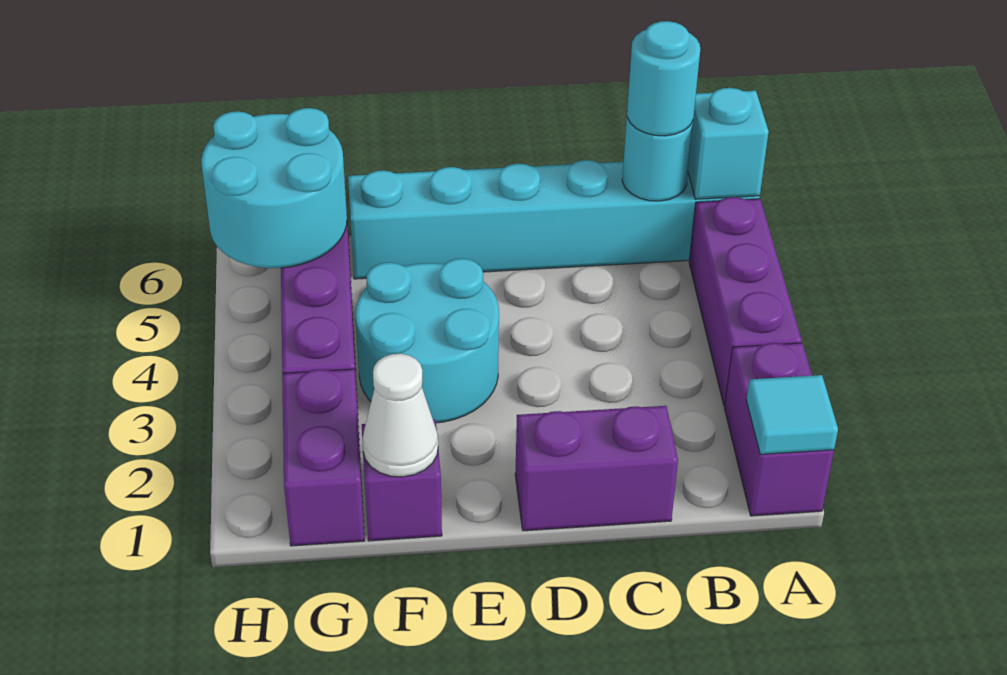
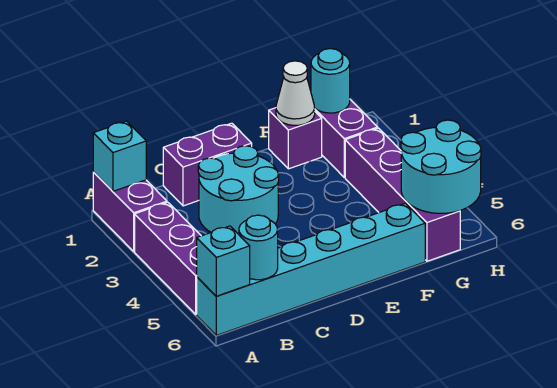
cyan tile A1 level 2 -> cyan brick A1 level 2
cyan round brick B6 level 3 -> cyan round brick G1 level 2
cyan round brick E3:F4 level 1 -> cyan round brick C2:D3 level 1

